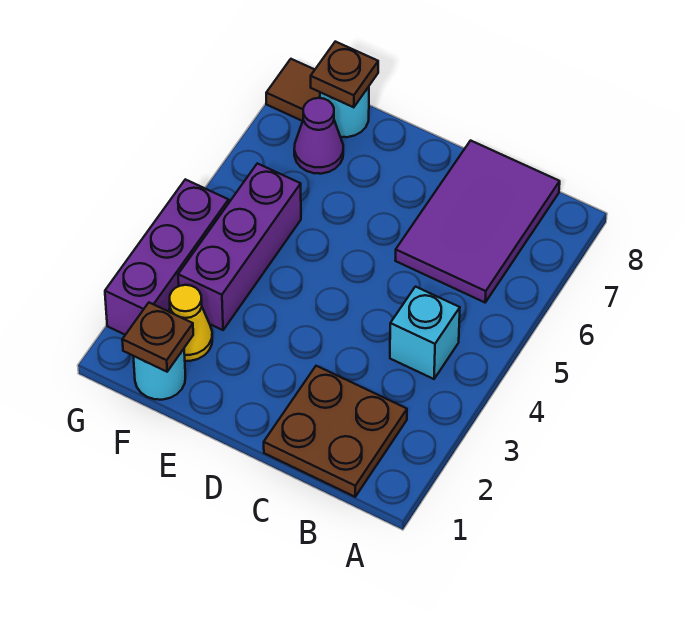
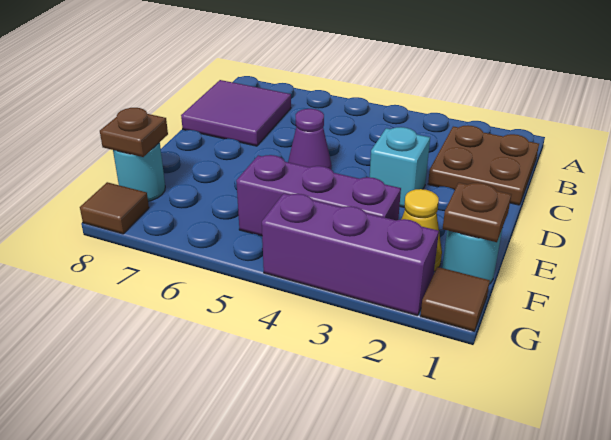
cyan brick B4 level 1 -> cyan brick D3 level 1
purple tile B6:C8 level 1 -> purple tile B7:C8 level 1
purple cone F7 level 1 -> purple cone D5 level 1
none -> brown tile G1 level 1

